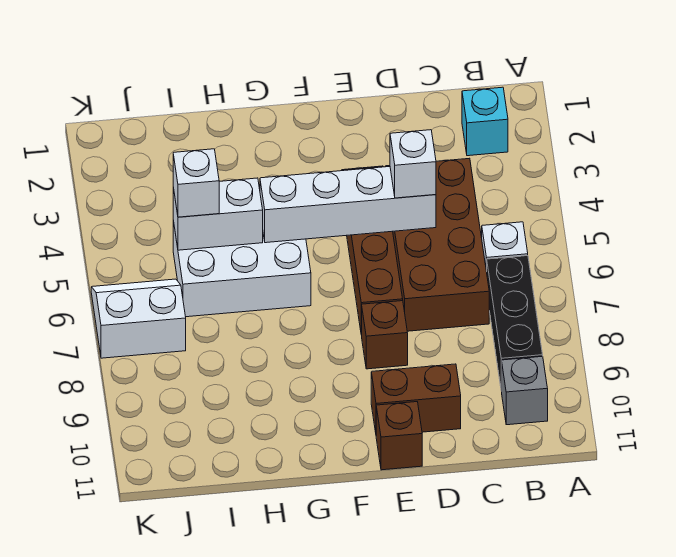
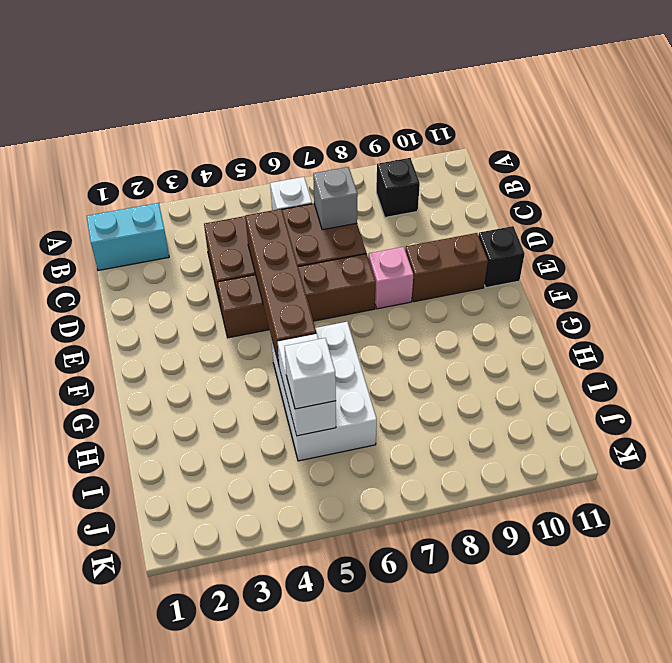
cyan brick B2 level 1 -> cyan brick B1:B2 level 1
black brick B7:B9 level 1 -> black brick B9 level 1
grey brick B10 level 1 -> grey brick C7 level 2
white brick D5:G5 level 2 -> brown brick D5:G5 level 2
white brick D5 level 3 -> none
brown brick D10:E10 level 1 -> brown brick E9:E10 level 1
brown brick E8 level 1 -> pink brick E8 level 1
brown brick E11 level 1 -> black brick E11 level 1
white slope J6:K7 level 1 top 7 -> none

